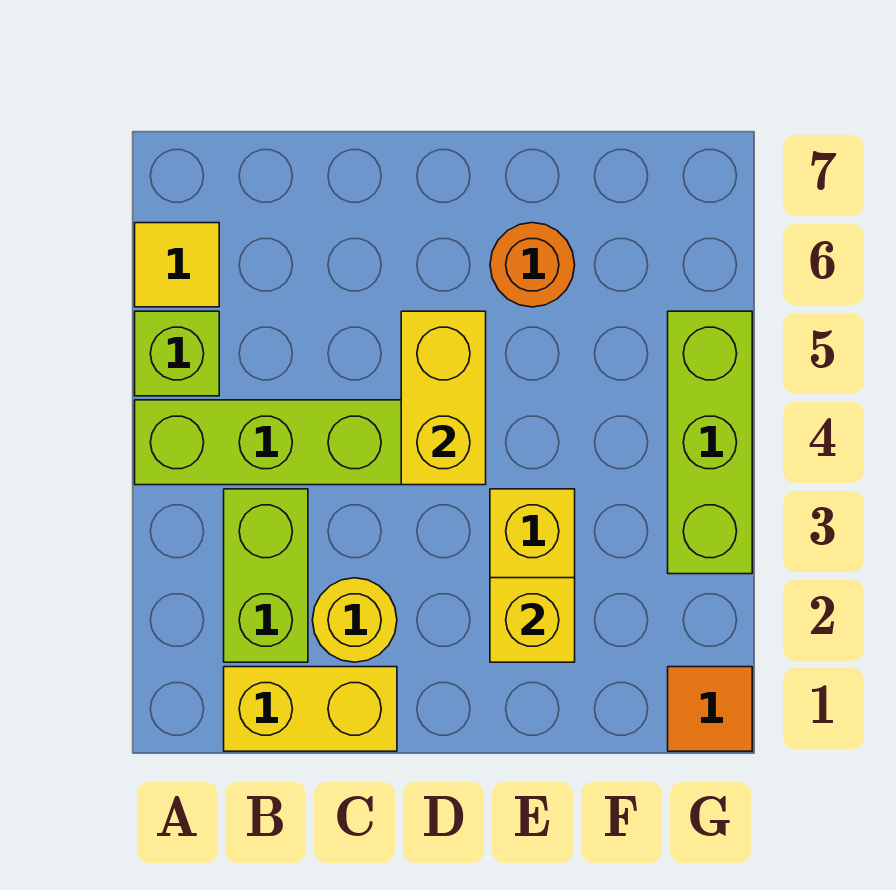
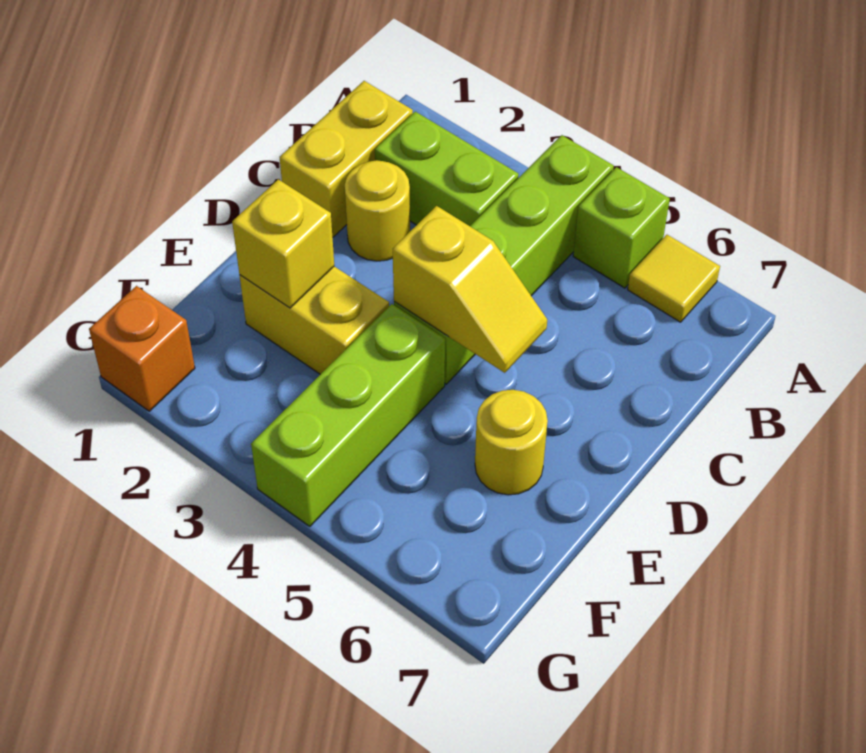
yellow brick D4:D5 level 2 -> yellow slope D4:D5 level 2 top 4
orange round brick E6 level 1 -> yellow round brick E6 level 1
orange tile G1 level 1 -> orange brick G1 level 1
lime brick G3:G5 level 1 -> lime brick E4:G4 level 1

